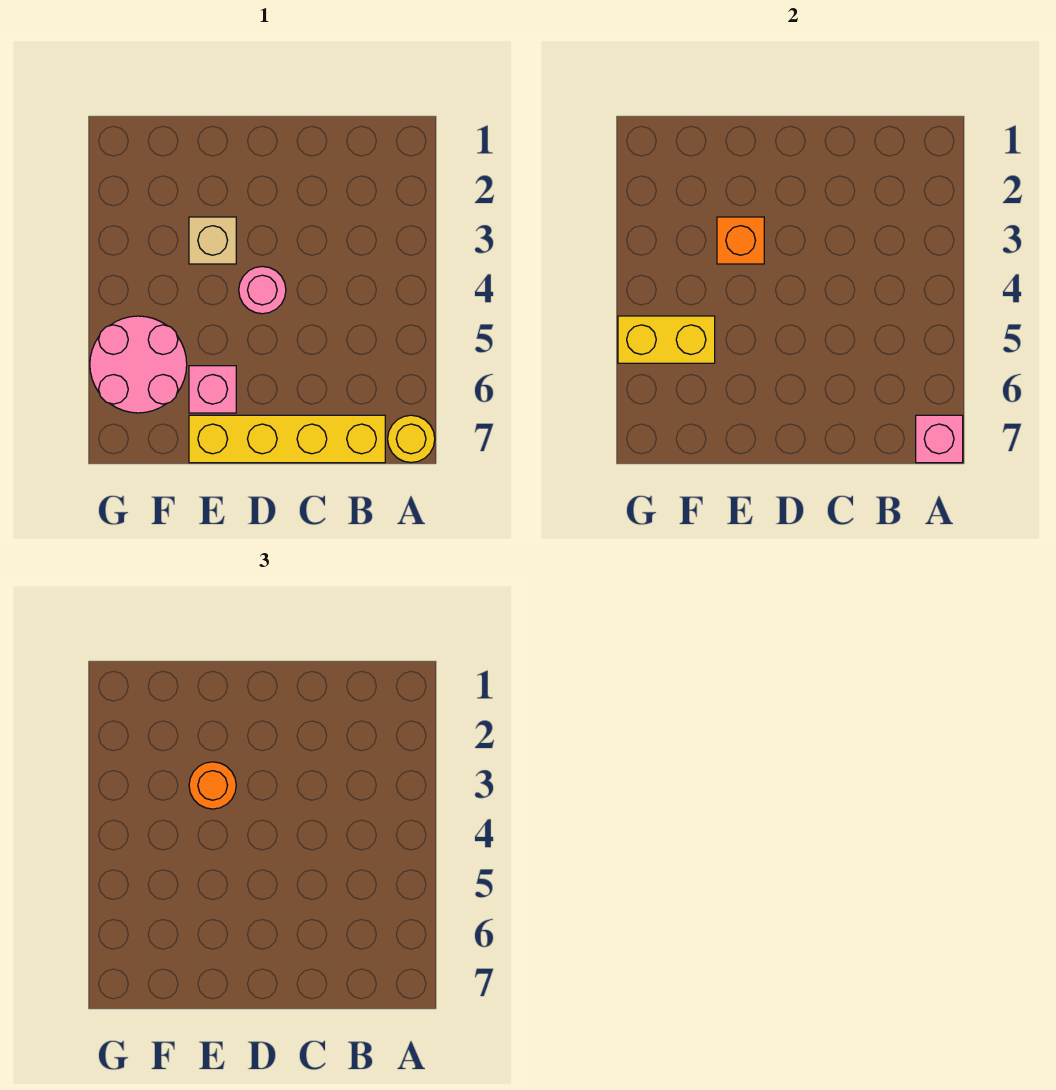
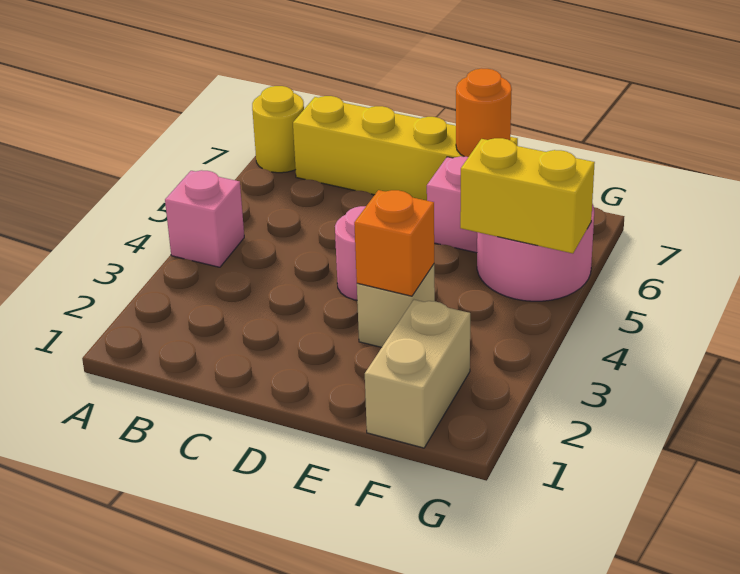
pink brick A7 level 2 -> pink brick A4 level 1
orange round brick E3 level 3 -> orange round brick E7 level 2
none -> tan brick F1:F2 level 1

